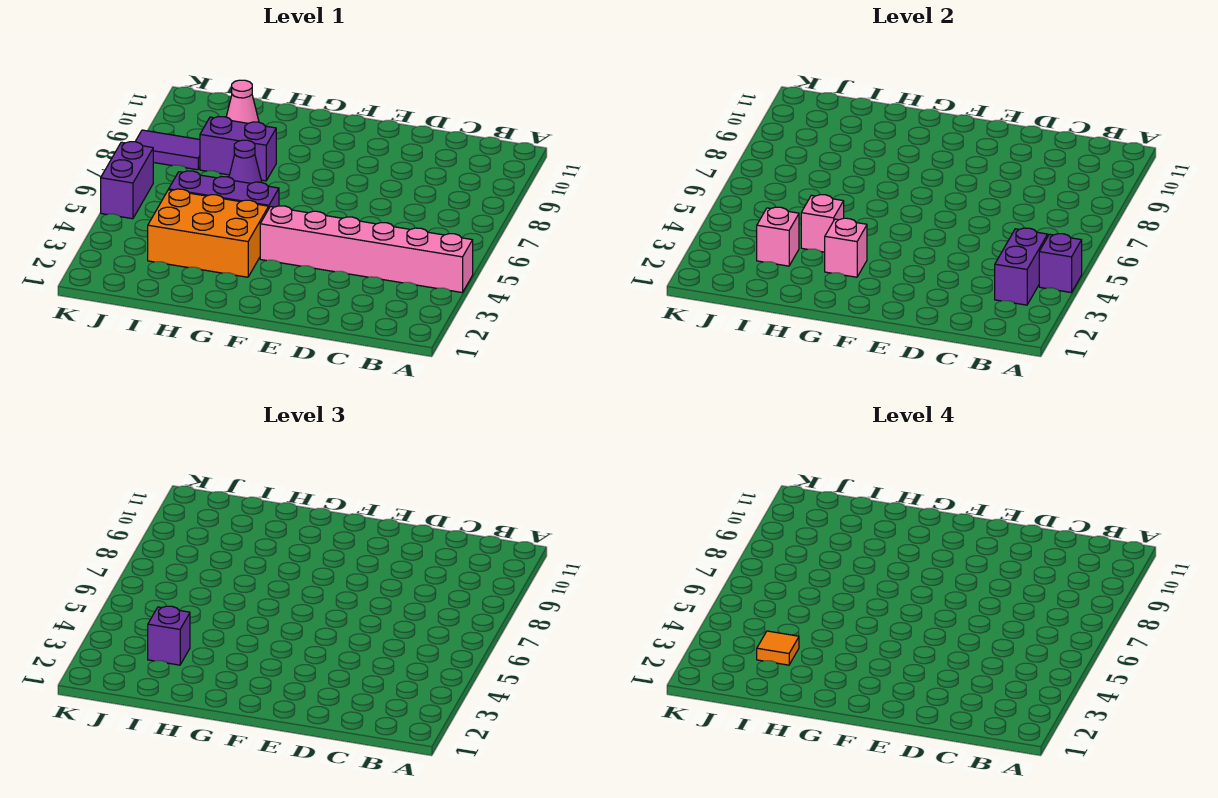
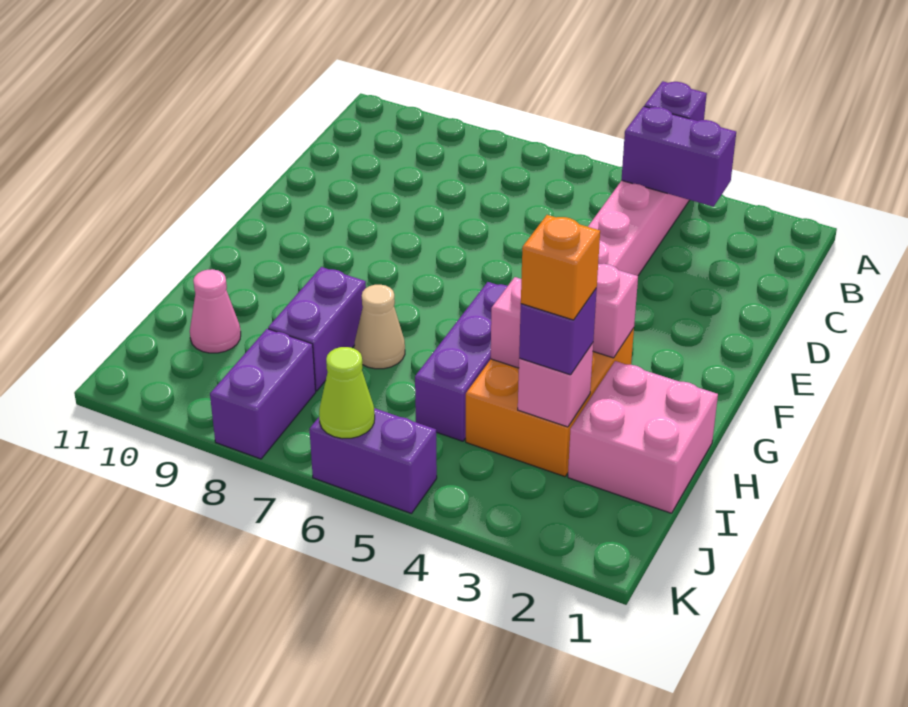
none -> pink brick H1:I2 level 1
purple cone H7 level 1 -> tan cone H7 level 1
orange tile I3 level 4 -> orange brick I3 level 4
purple tile J8:K8 level 1 -> purple brick J8:K8 level 1
none -> lime cone K6 level 2

